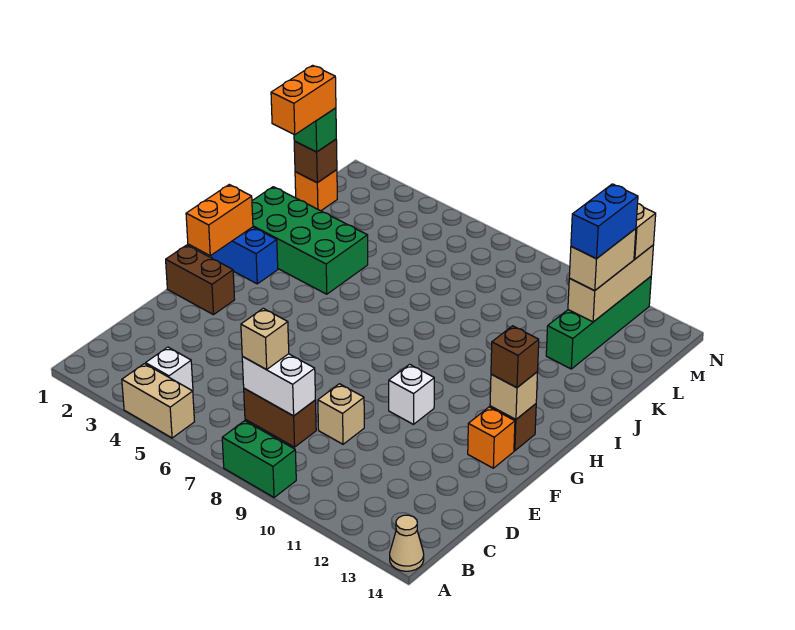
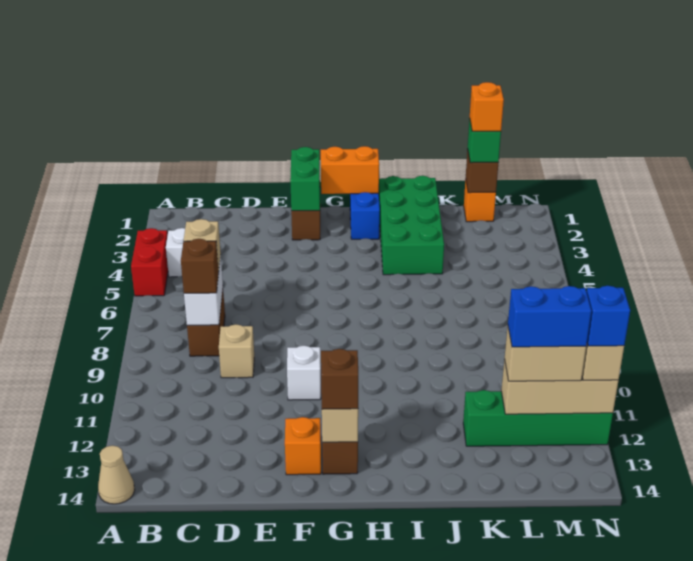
tan brick A4:A5 level 1 -> red brick A4:A5 level 1
green brick A8:A9 level 1 -> green brick F1:F2 level 2
none -> brown brick C8 level 3
orange brick K1:L1 level 4 -> orange brick L1 level 4
none -> blue brick N12 level 4

